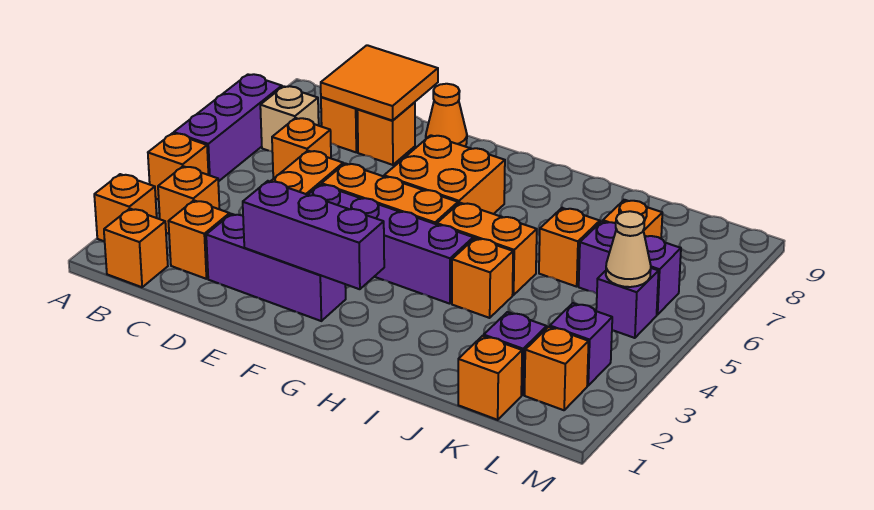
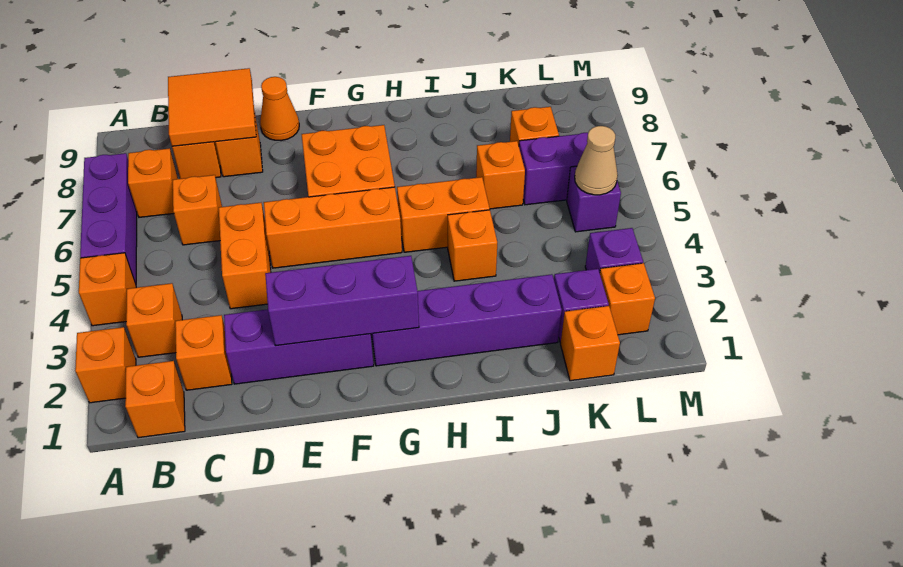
tan brick B7 level 1 -> orange brick B7 level 1
purple brick E4:H4 level 1 -> purple brick G2:J2 level 1

